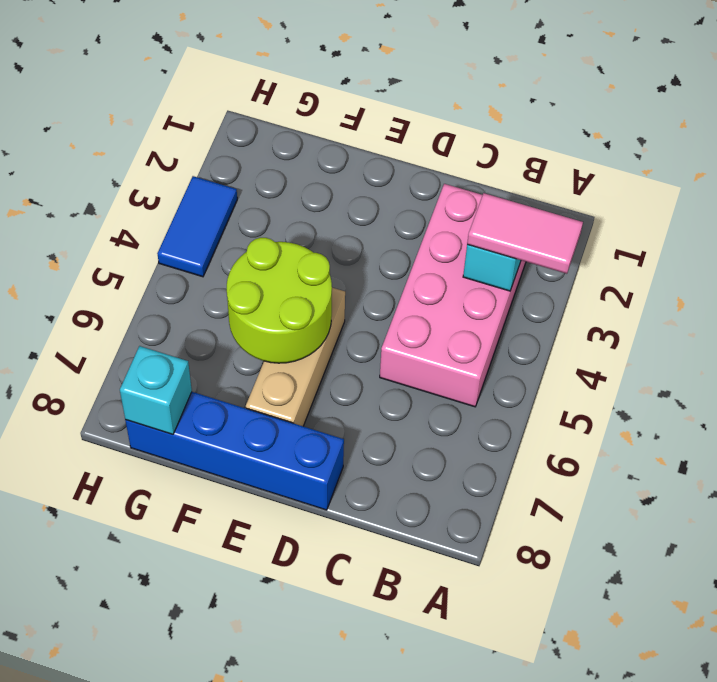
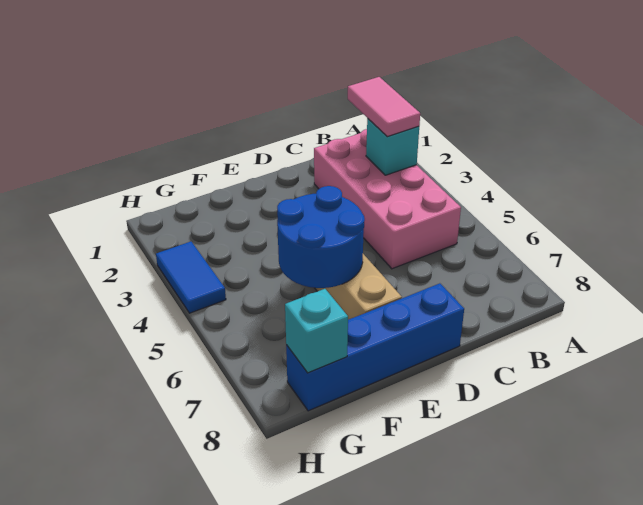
pink tile A3:B3 level 3 -> pink tile B2:B3 level 3
lime round brick E5:F6 level 2 -> blue round brick E5:F6 level 2

